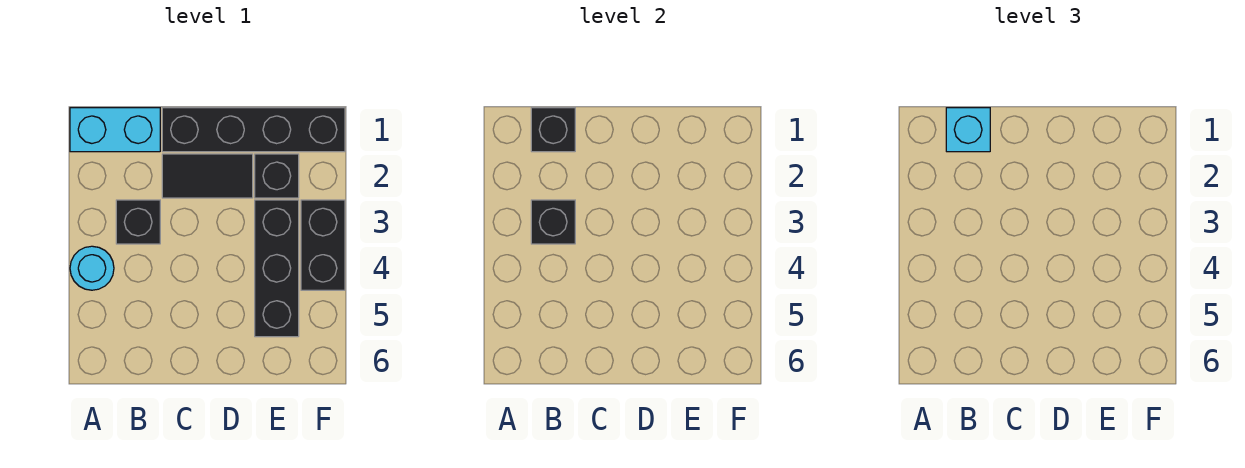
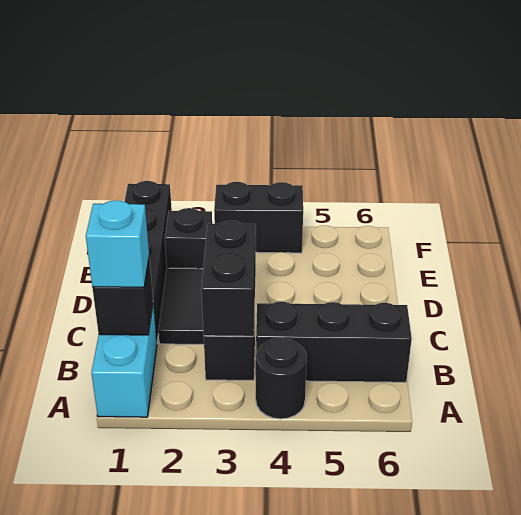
cyan round brick A4 level 1 -> black round brick A4 level 1
black brick B3 level 2 -> black brick B3:C3 level 2
black brick E3:E5 level 1 -> black brick B4:B6 level 1

